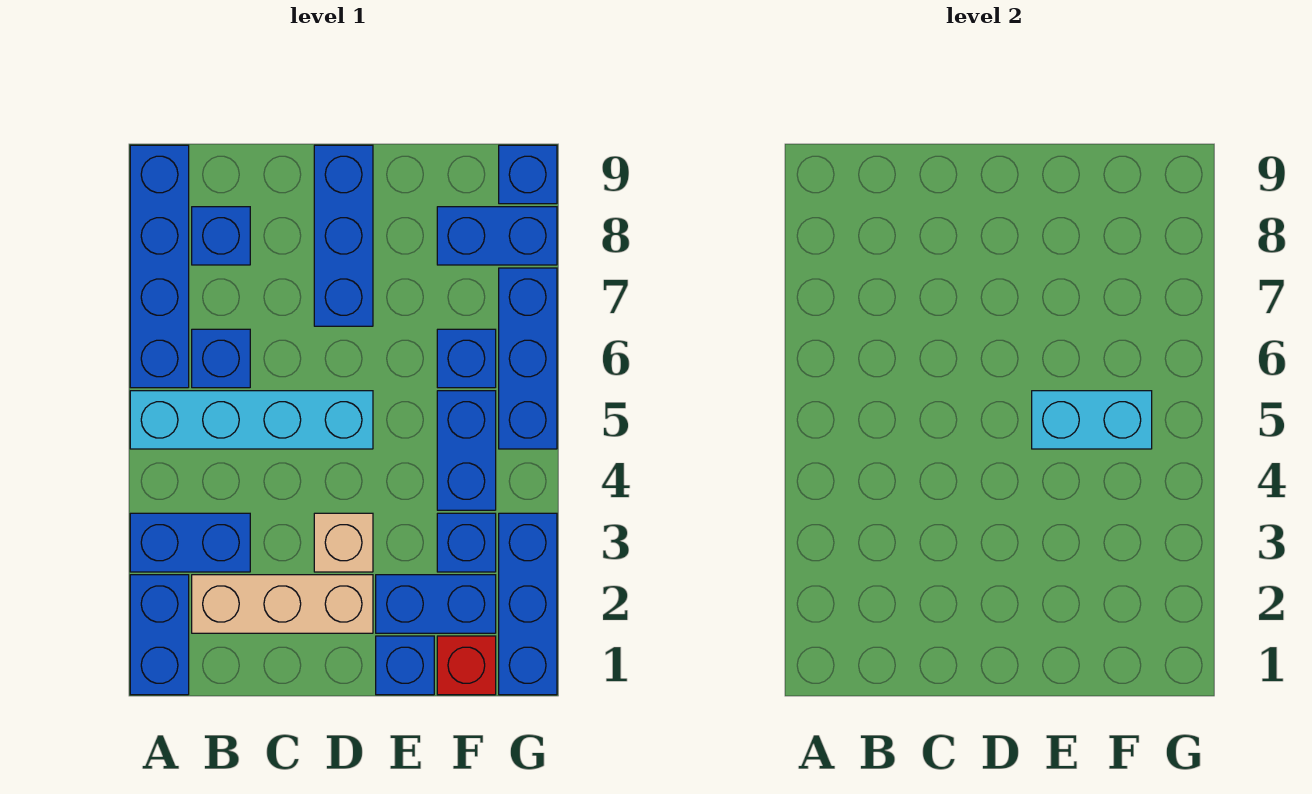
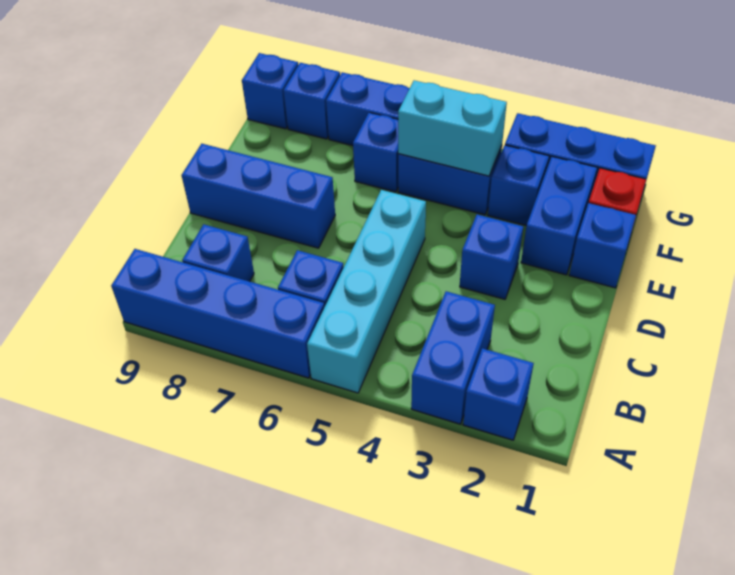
blue brick A1:A2 level 1 -> blue brick A2 level 1
tan brick B2:D2 level 1 -> none
tan brick D3 level 1 -> blue brick D3 level 1
cyan brick E5:F5 level 2 -> cyan brick F4:F5 level 2
blue brick F8:G8 level 1 -> blue brick G8 level 1

